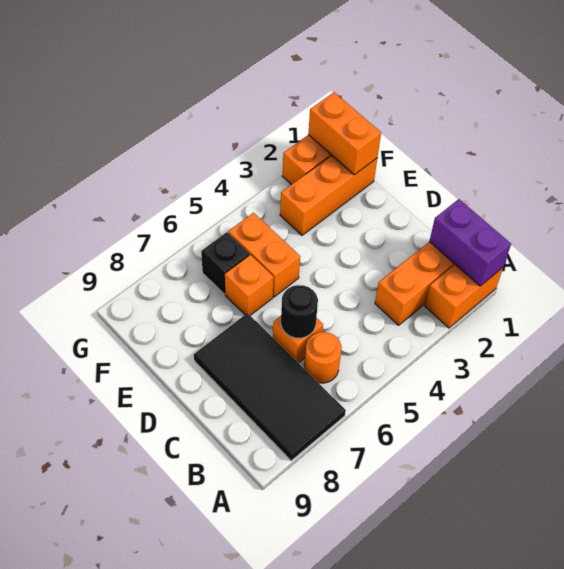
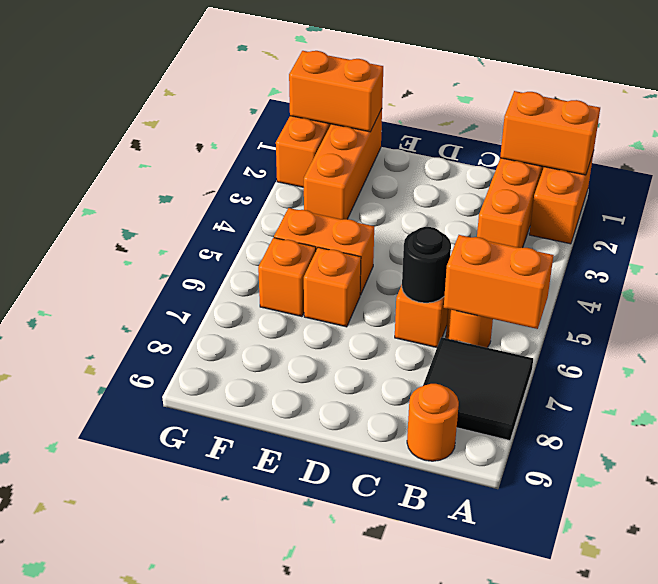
purple brick A1:B1 level 2 -> orange brick A1:B1 level 2
none -> orange brick A6:B6 level 2
black tile A7:D8 level 1 -> black tile A7:B8 level 1
none -> orange round brick B9 level 1
black brick F6 level 1 -> orange brick F6 level 1

